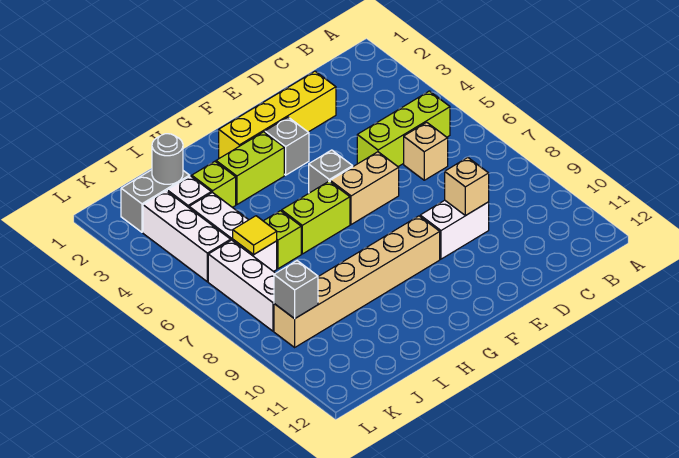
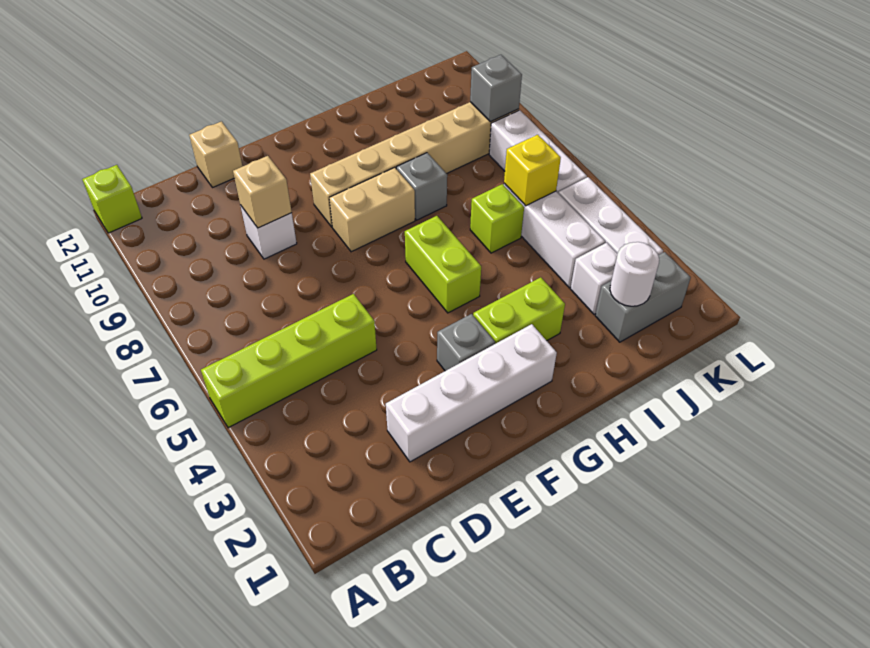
lime brick B5:D5 level 1 -> lime brick A5:D5 level 1
tan brick C6 level 1 -> tan brick D12 level 1
yellow brick D2:G2 level 1 -> white brick D2:G2 level 1
white brick D9:E9 level 1 -> white brick D9 level 1
tan brick E6:F6 level 1 -> tan brick F8:G8 level 1
grey brick F5 level 1 -> grey brick H8 level 1
lime brick G6:H6 level 1 -> lime brick G5:G6 level 1
lime brick I3 level 1 -> lime brick A12 level 1
grey round brick J2 level 2 -> white round brick J2 level 2
yellow tile J6 level 2 -> yellow brick J6 level 2

